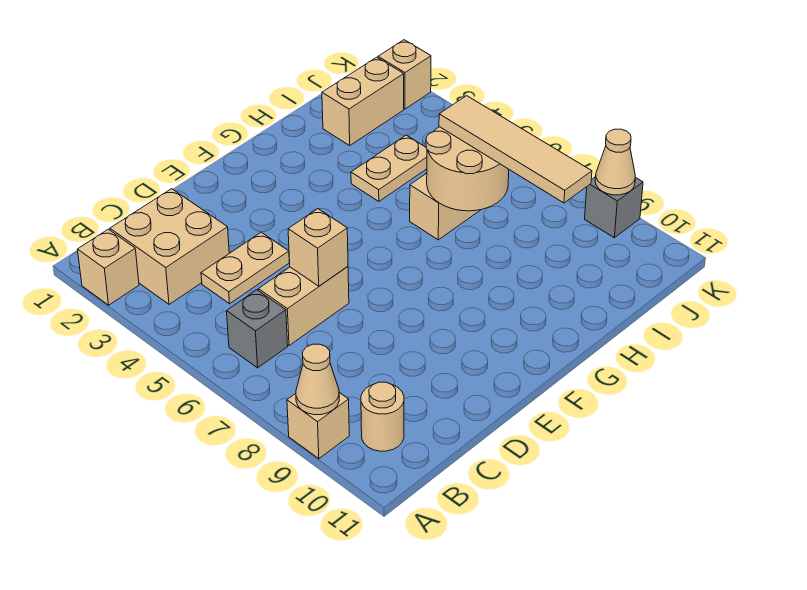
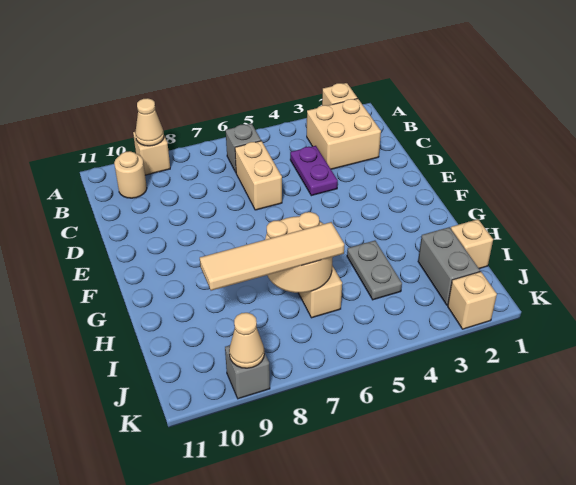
tan plate C4:D4 level 1 -> purple plate C4:D4 level 1
tan brick D6 level 2 -> tan brick I1 level 1
tan plate H4:I4 level 1 -> grey plate H4:I4 level 1
tan brick I2:J2 level 1 -> grey brick I2:J2 level 1

